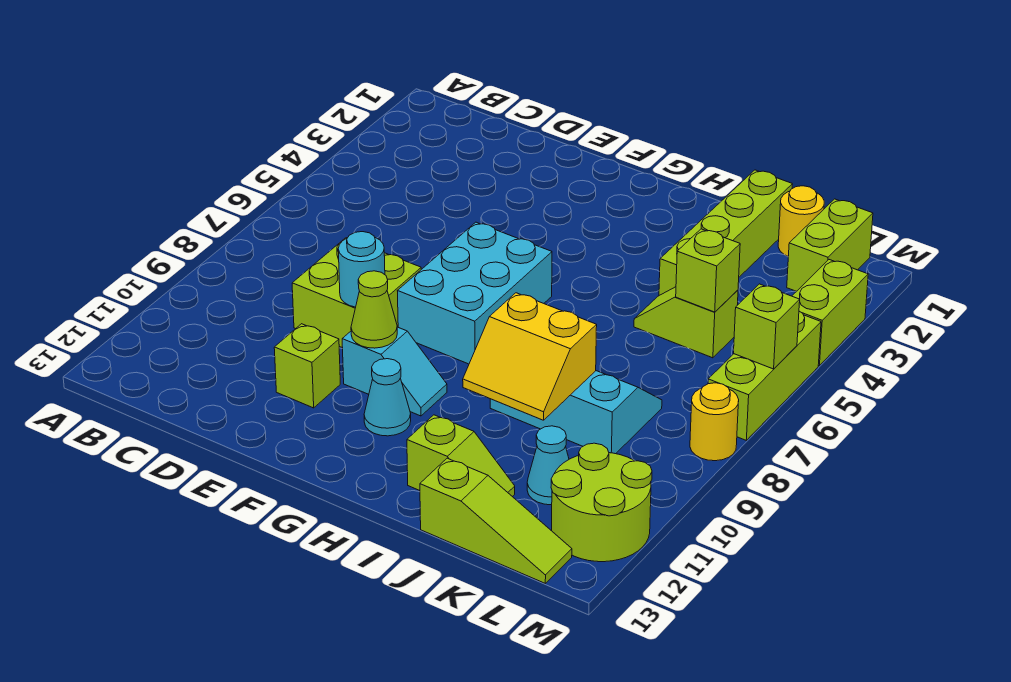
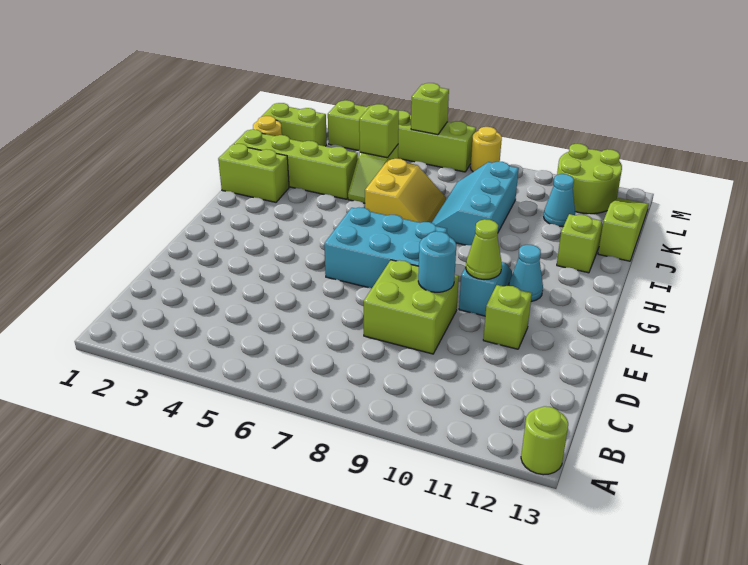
none -> lime round brick A13 level 1
none -> lime brick I1:I2 level 1
yellow slope I9:J10 level 2 top 9 -> yellow slope I6:J7 level 1 top 6

